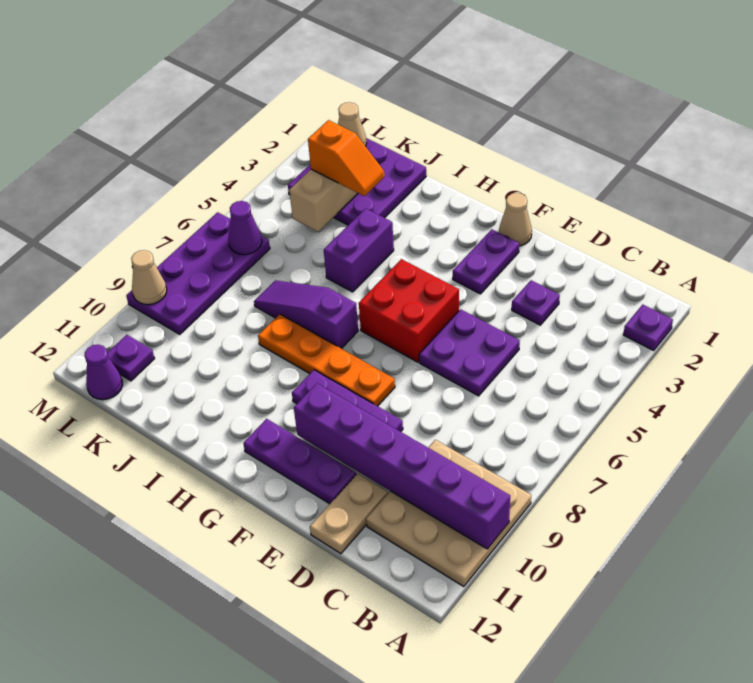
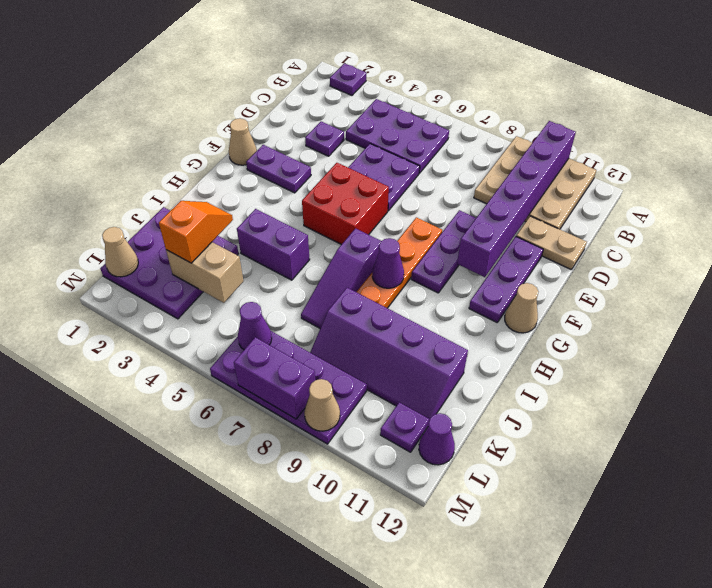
none -> purple plate B4:C6 level 1
none -> tan cone G12 level 1
none -> purple cone H8 level 2
none -> purple slope J8:K11 level 1 top J
none -> purple brick M7:M8 level 2

